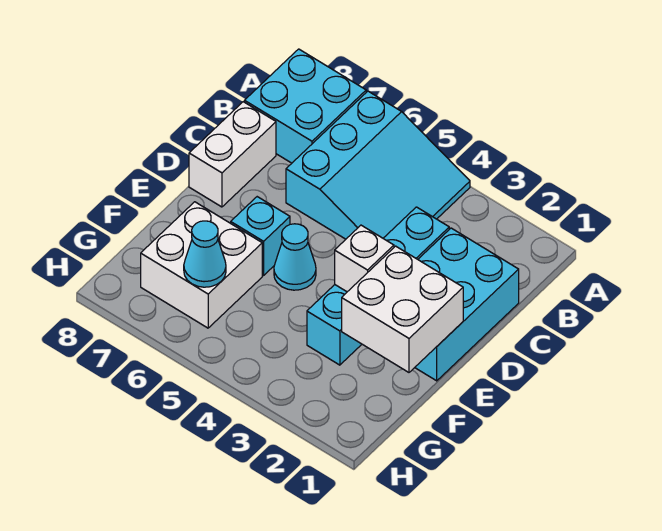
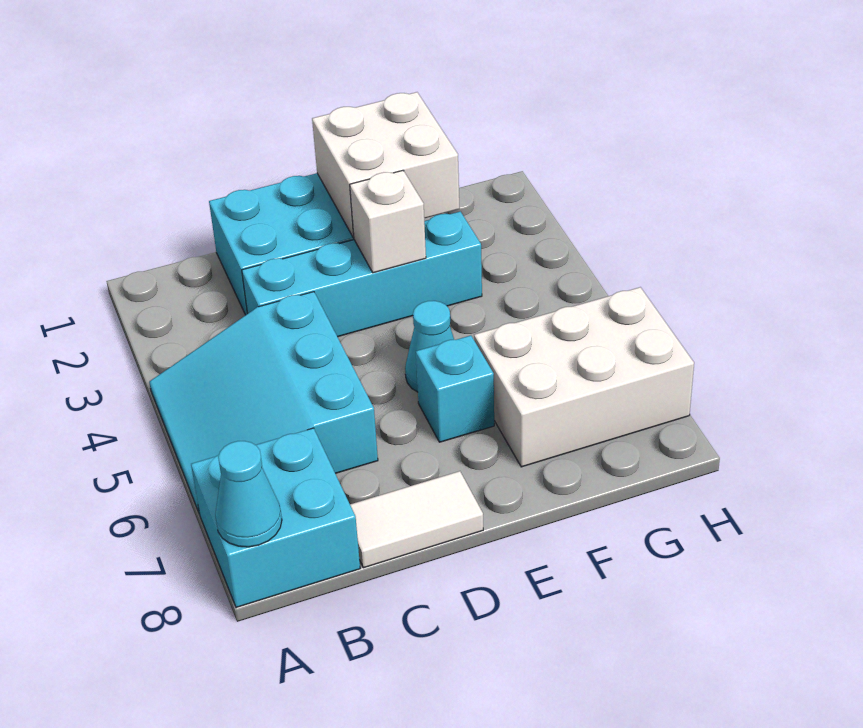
cyan slope A4:C6 level 1 top 6 -> cyan slope A4:C6 level 1 top C
white brick C8:D8 level 1 -> white tile C8:D8 level 1
white brick F6:G7 level 1 -> white brick F6:H7 level 1
cyan cone G6 level 2 -> cyan cone A8 level 2

